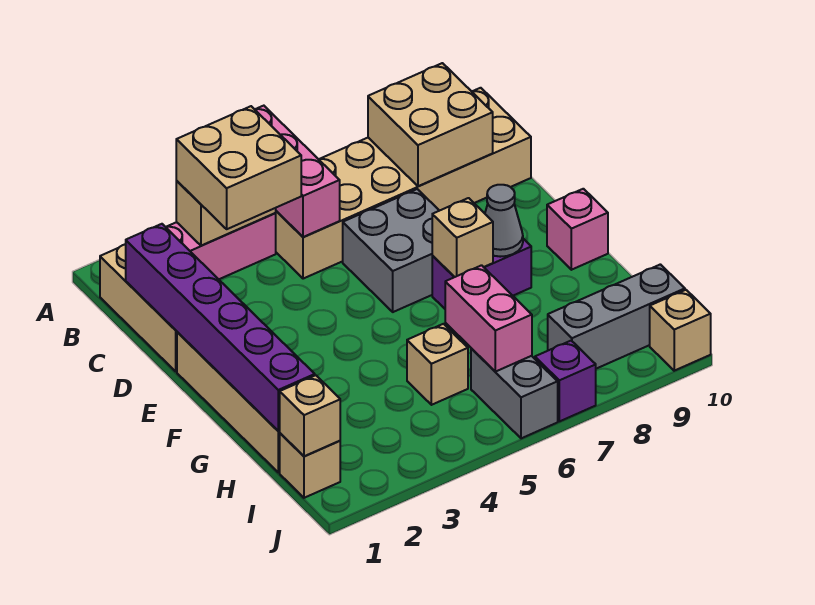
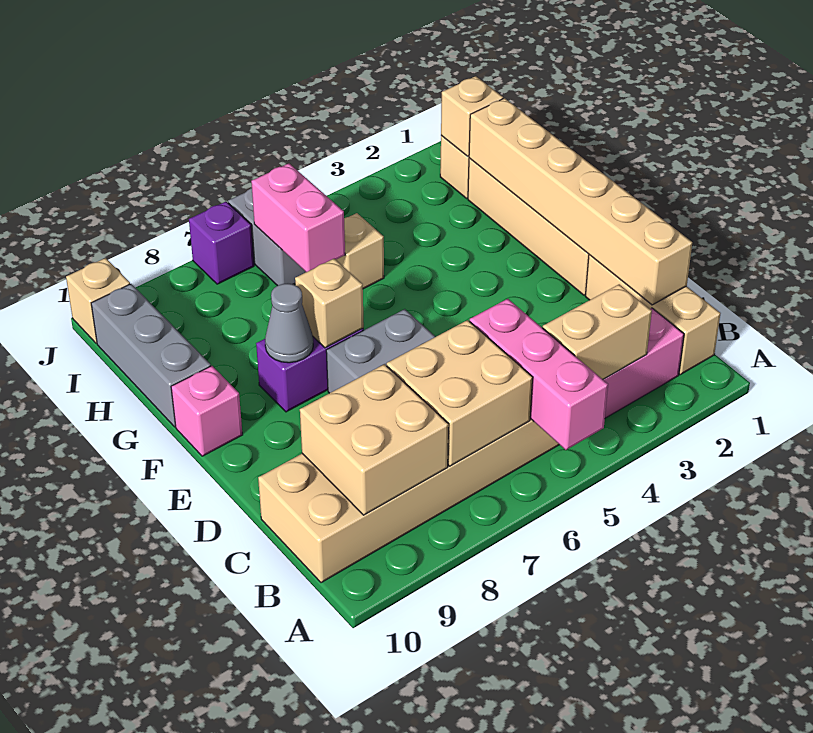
tan brick B3:C4 level 3 -> tan brick B6:C7 level 2
purple brick C1:H1 level 2 -> tan brick C1:H1 level 2
grey brick I8:I10 level 1 -> grey brick G10:I10 level 1

